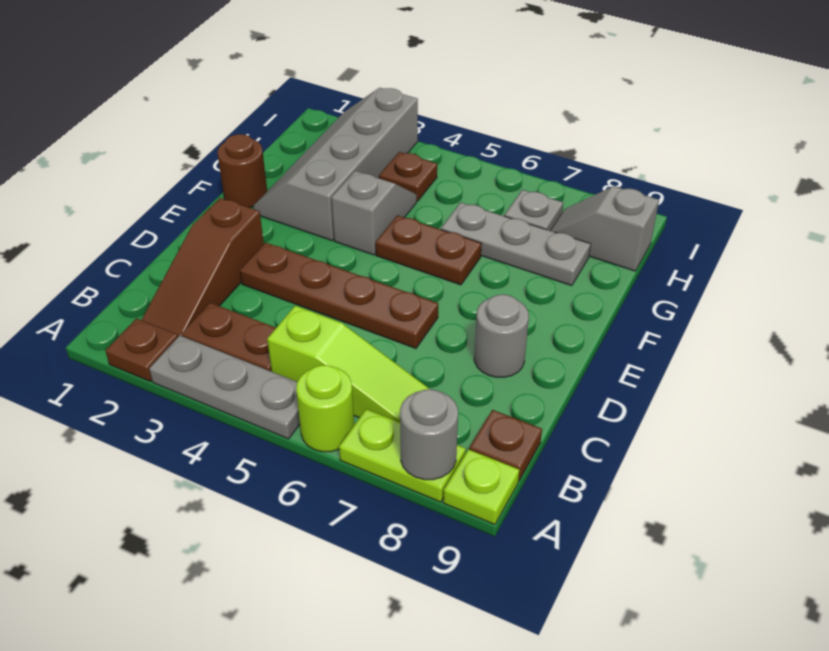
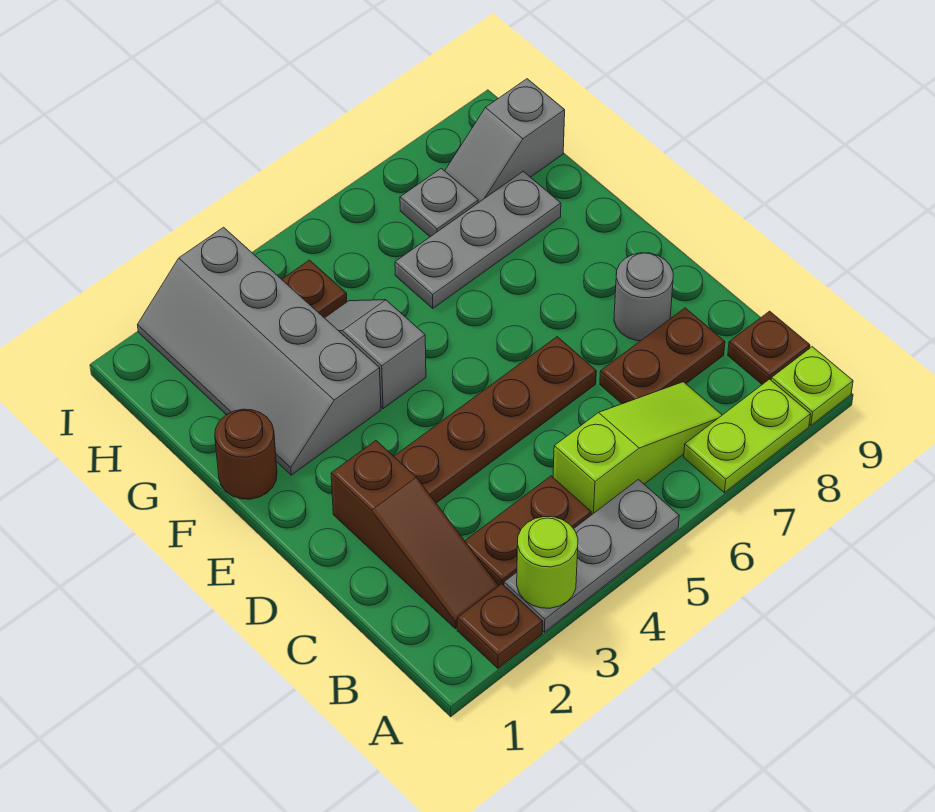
lime round brick A6 level 1 -> lime round brick A3 level 2
grey round brick A8 level 2 -> none
brown plate F5:F6 level 1 -> brown plate C7:C8 level 1

